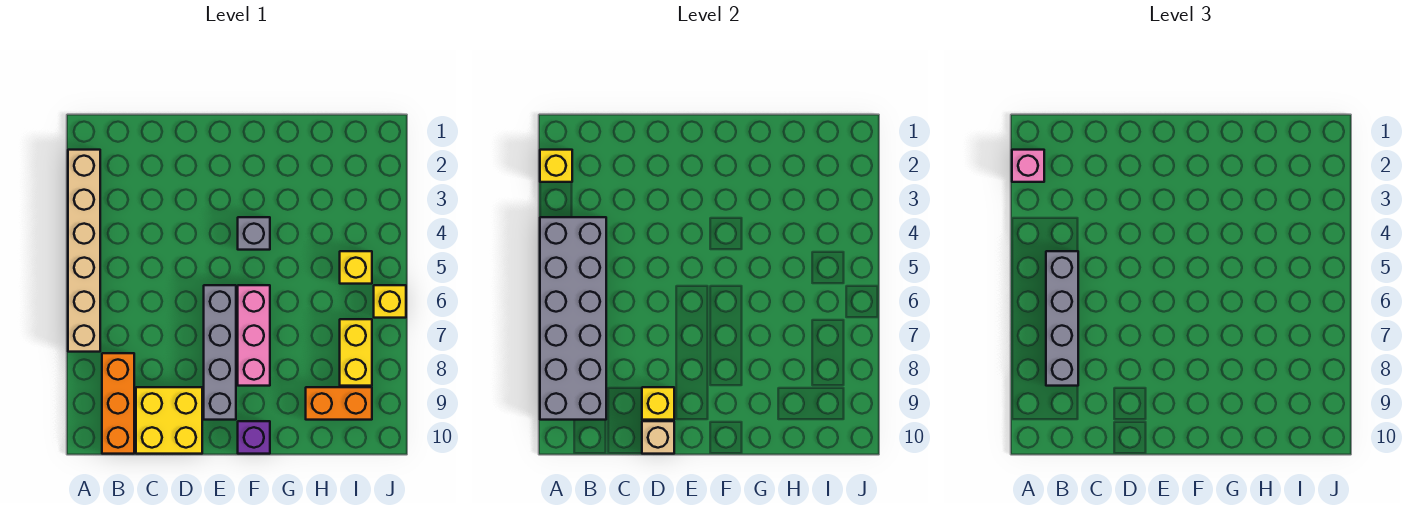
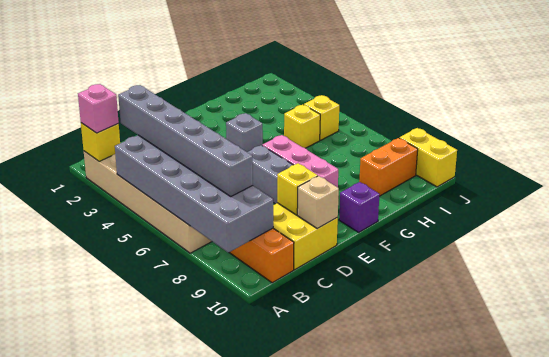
grey brick B5:B8 level 3 -> grey brick B3:B8 level 3
yellow brick I7:I8 level 1 -> yellow brick J9:J10 level 1
yellow brick J6 level 1 -> yellow brick H5 level 1

